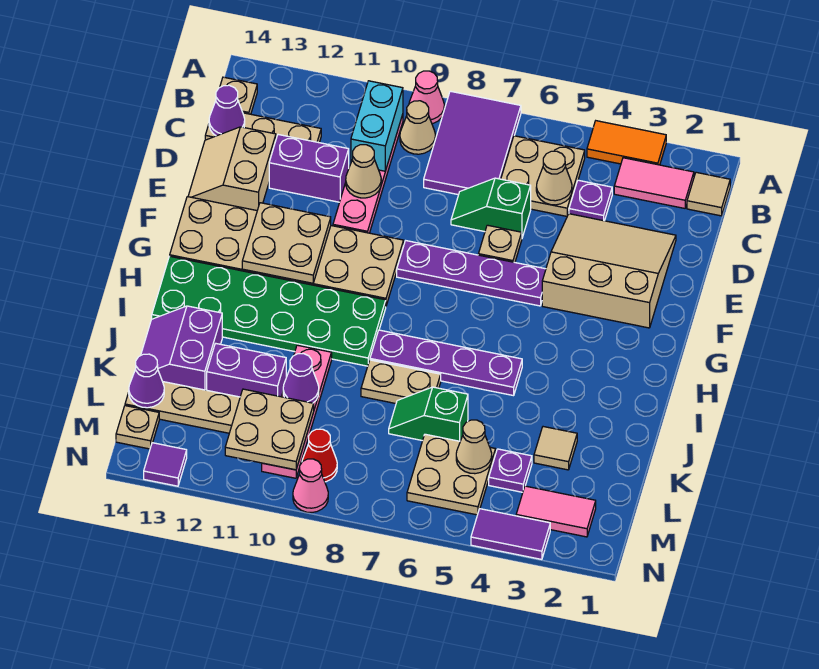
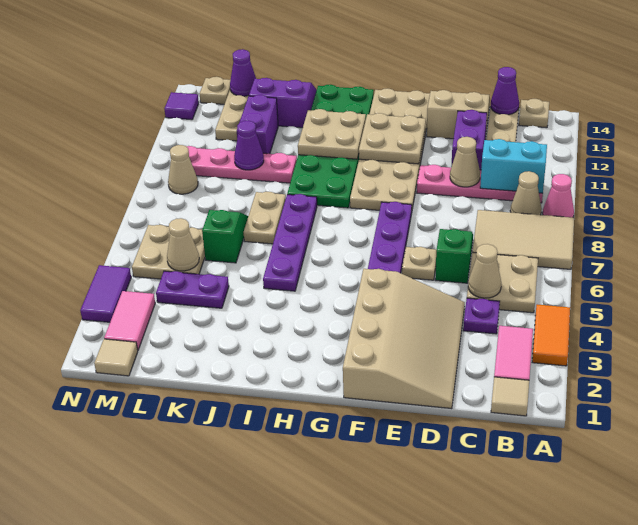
purple tile A7:C8 level 1 -> tan tile A7:C8 level 1
tan slope D2:F4 level 1 top F -> tan slope D1:F4 level 1 top F
tan tile K3 level 1 -> tan tile M1 level 1
purple plate L4 level 1 -> purple plate K4:L4 level 1
tan plate L10:M11 level 2 -> tan plate H11:I12 level 2
red cone M9 level 1 -> tan cone M9 level 1
pink cone N9 level 1 -> none

